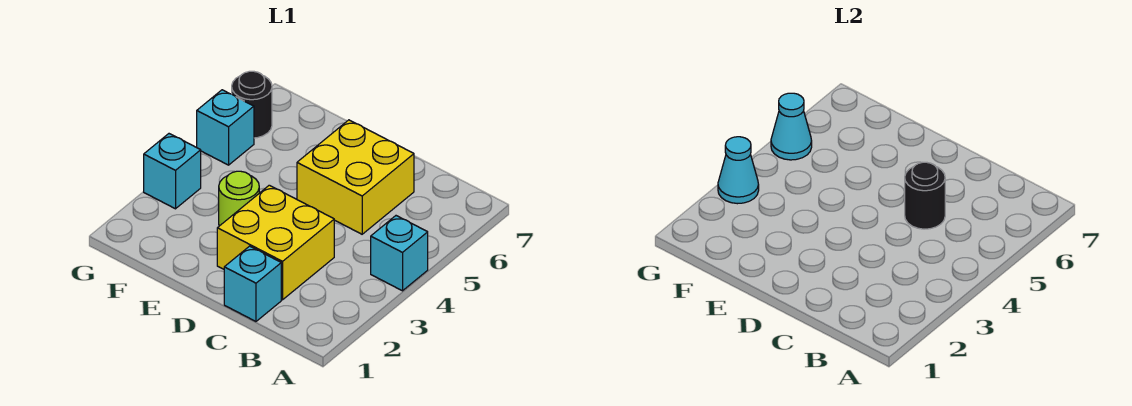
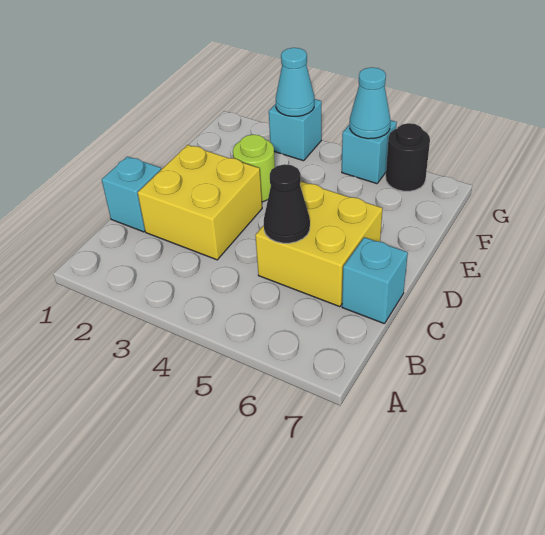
cyan brick A4 level 1 -> cyan brick C7 level 1
black round brick C5 level 2 -> black cone C5 level 2

